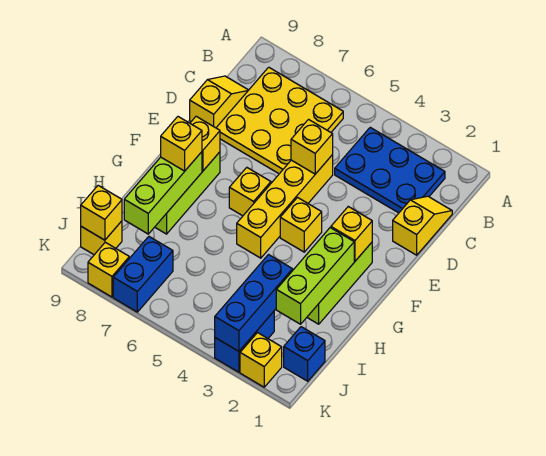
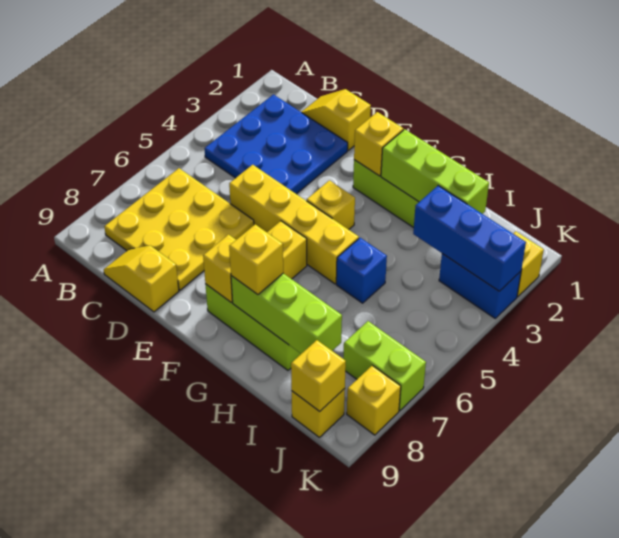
blue plate B2:C4 level 1 -> blue plate B2:D4 level 1
yellow brick D5 level 2 -> none
blue brick J1 level 1 -> blue brick H5 level 1
blue brick J7:K7 level 1 -> lime brick J7:K7 level 1

